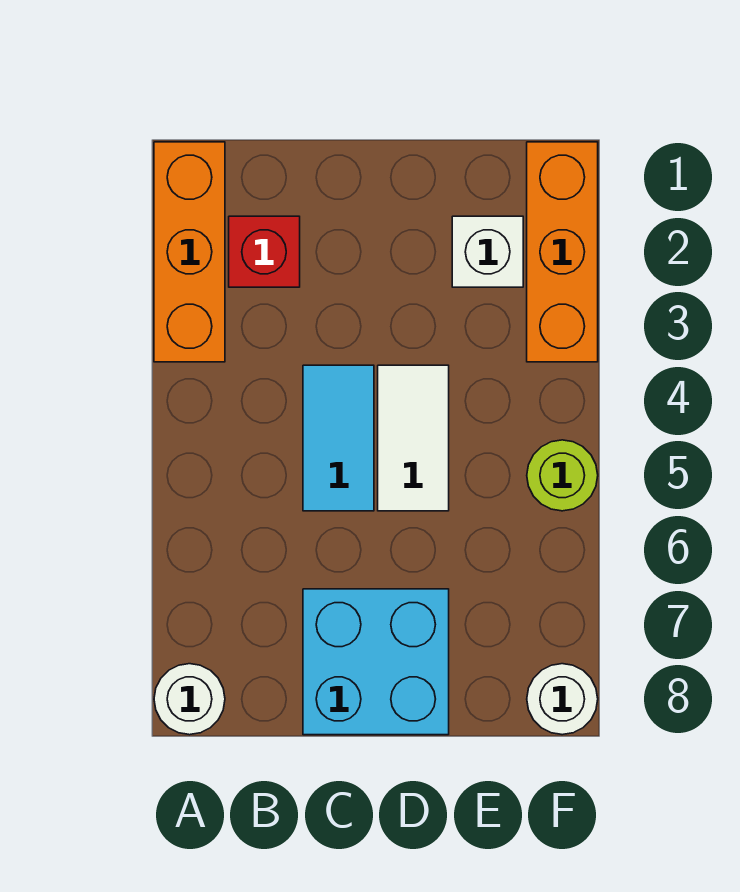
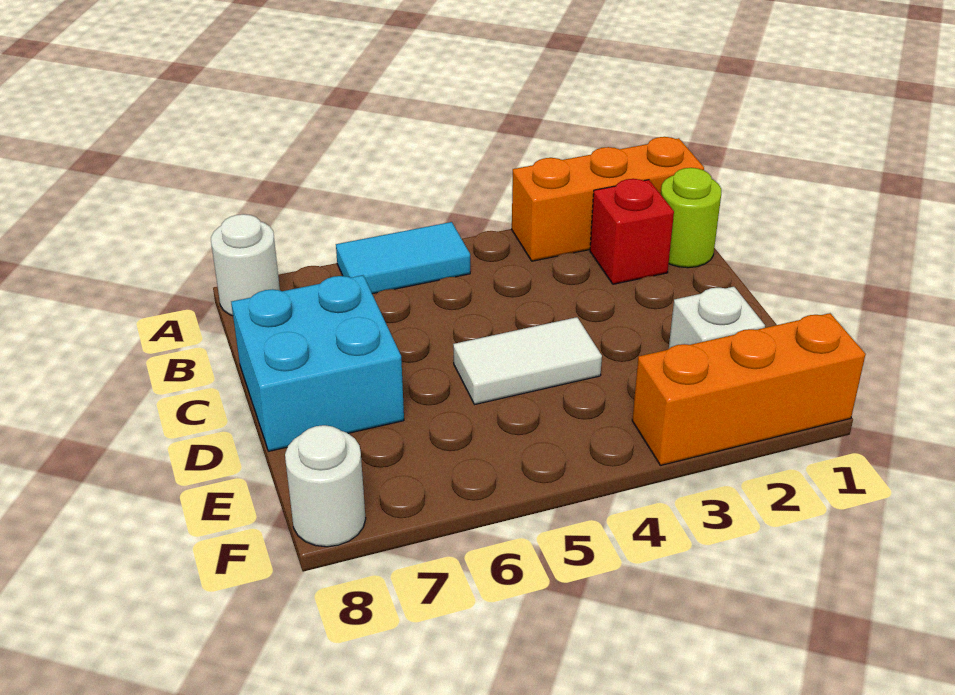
cyan tile C4:C5 level 1 -> cyan tile A5:A6 level 1
lime round brick F5 level 1 -> lime round brick B1 level 1

